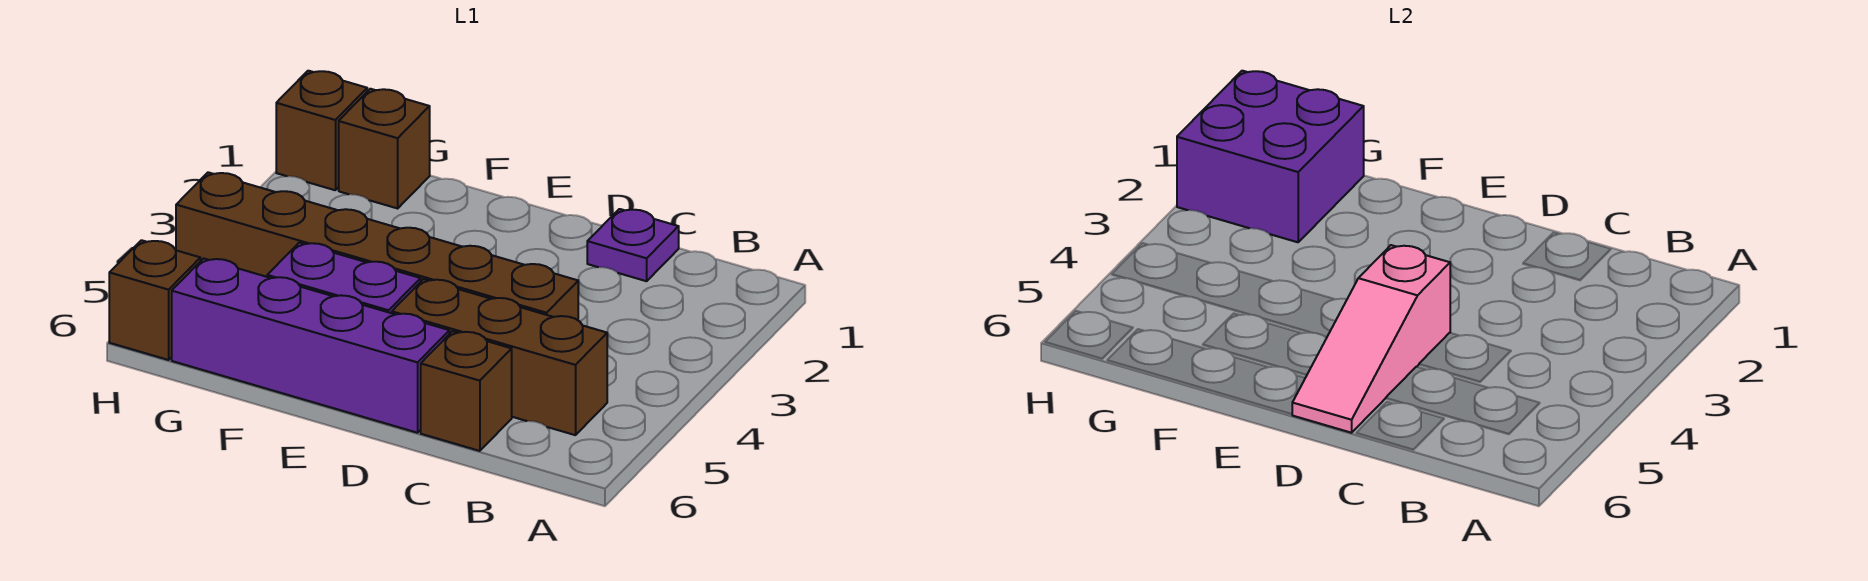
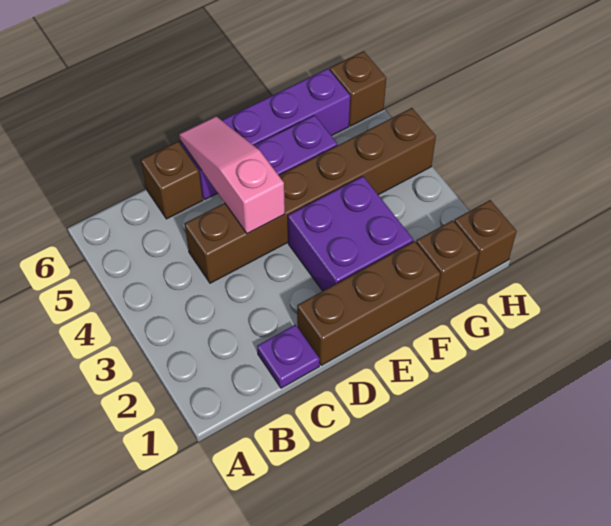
brown brick B5:D5 level 1 -> brown brick D1:F1 level 1
purple brick G1:H2 level 2 -> purple brick E2:F3 level 1

